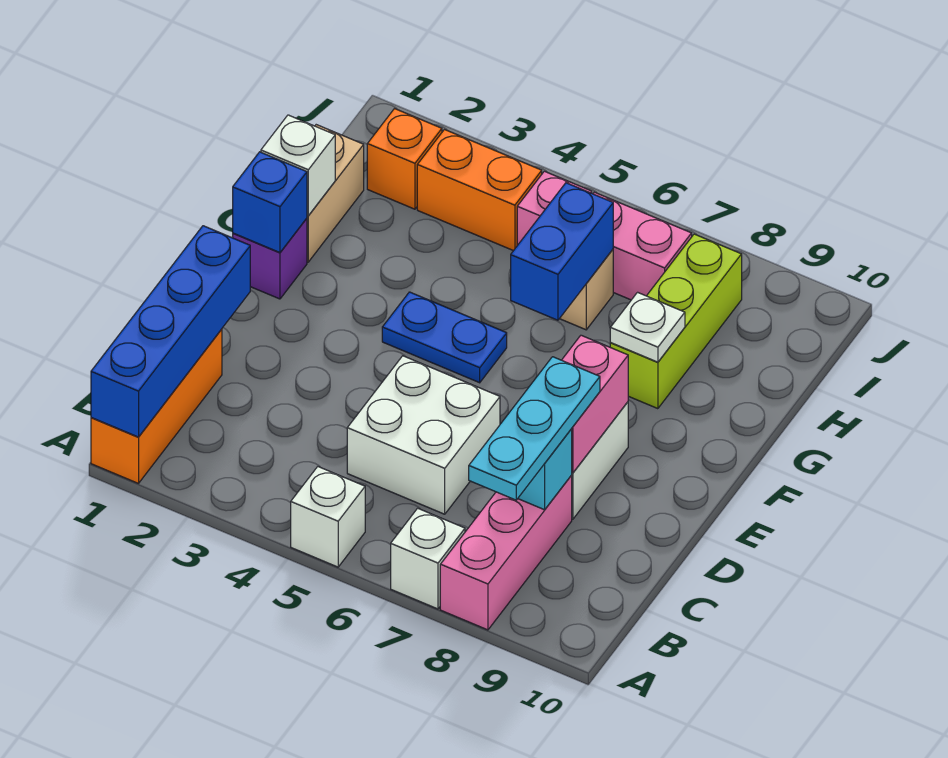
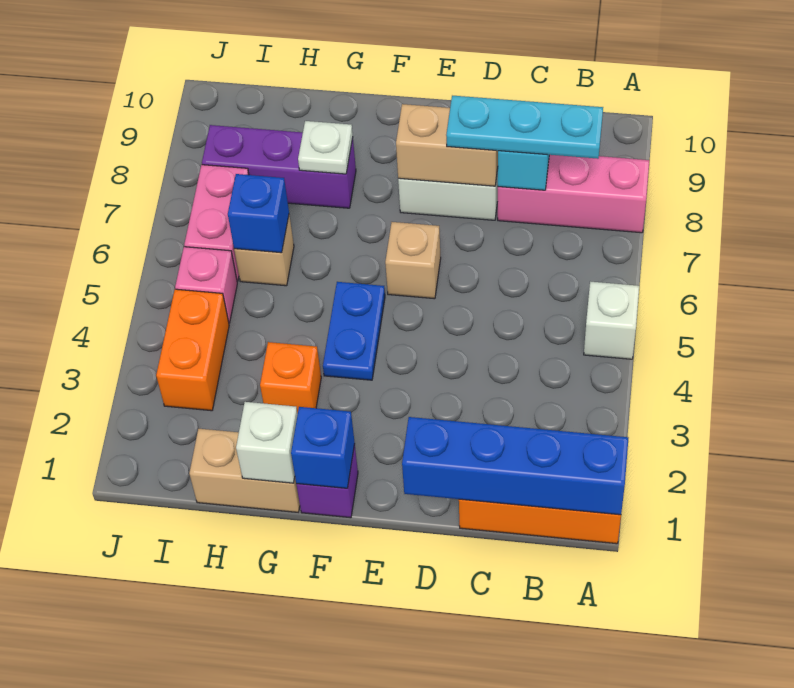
white brick A7 level 1 -> none
white brick C5:D6 level 1 -> none
pink brick D8:E8 level 2 -> tan brick D8:E8 level 2
none -> tan brick E6 level 1
blue brick G6:H6 level 2 -> blue brick H6 level 2
lime brick G8:I8 level 1 -> purple brick G8:I8 level 1
orange brick I2 level 1 -> orange brick G3 level 1

